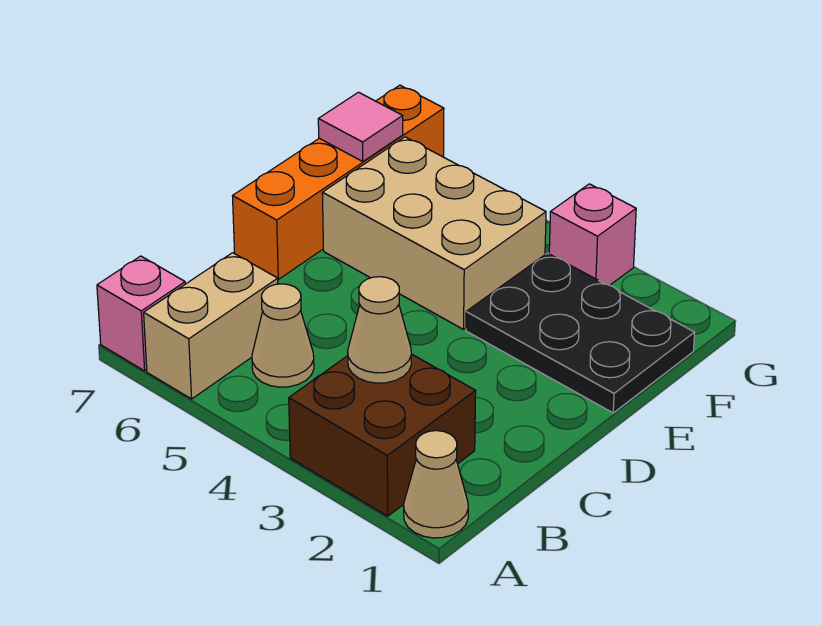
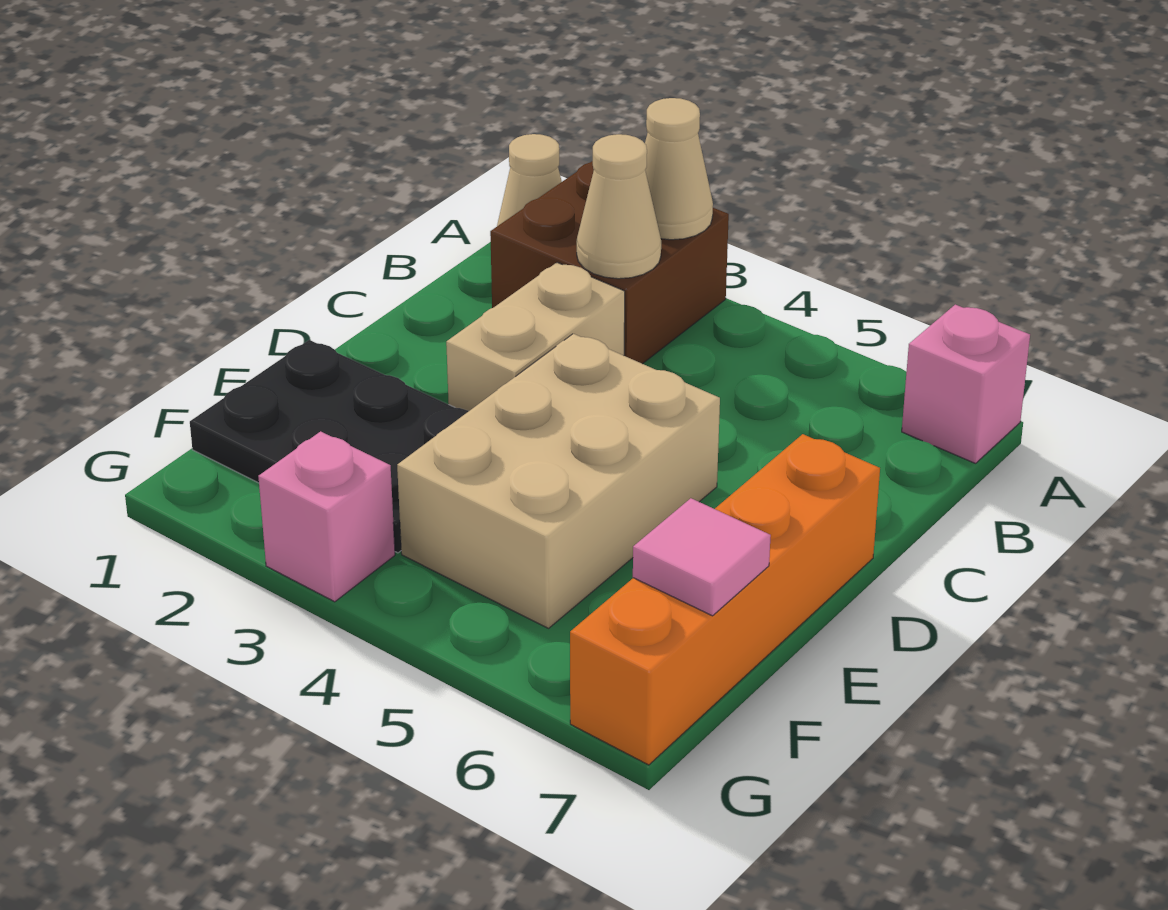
tan brick A6:B6 level 1 -> tan brick C3:D3 level 1
tan cone B5 level 1 -> tan cone A3 level 2
tan brick E4:F6 level 1 -> tan brick D4:F5 level 1

